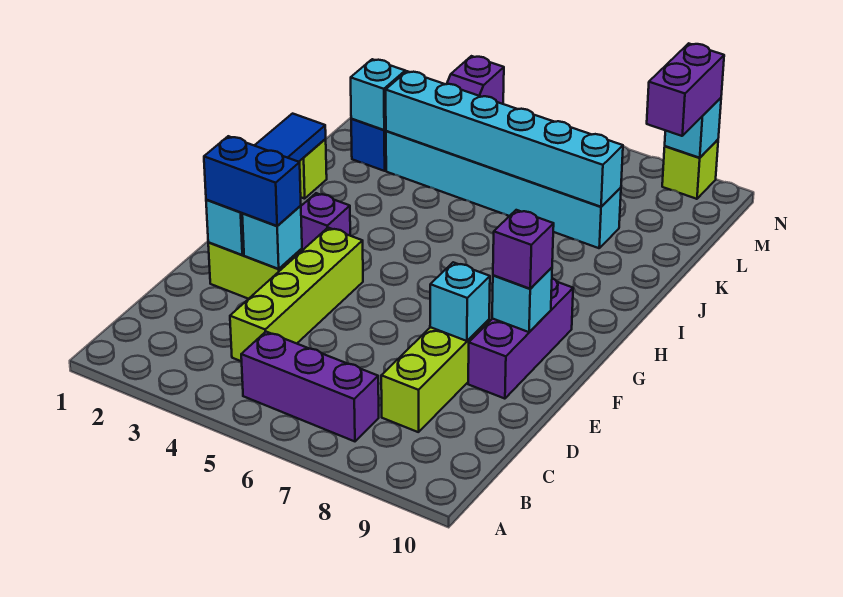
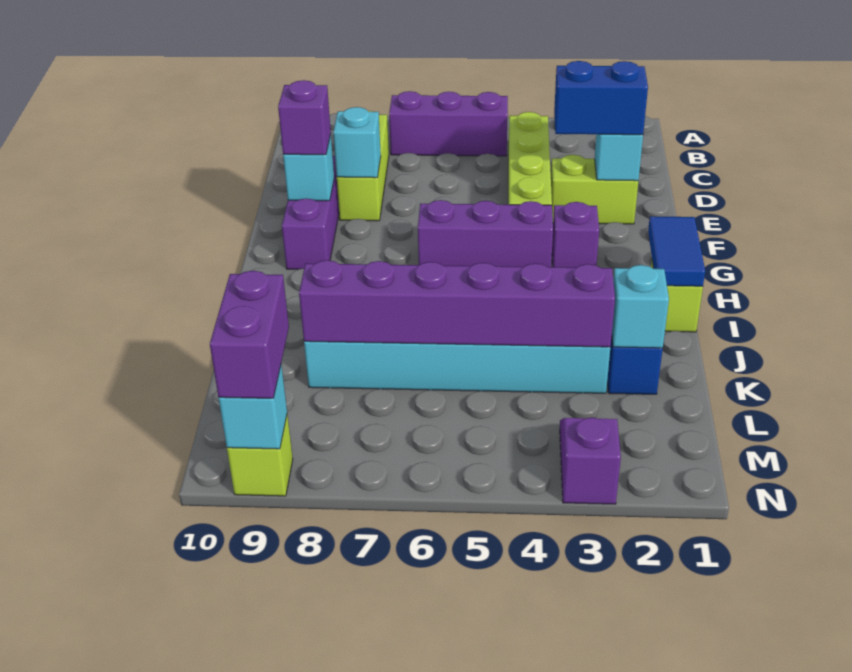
cyan brick E3 level 2 -> none
none -> purple brick G4:G6 level 1
cyan brick K3:K8 level 2 -> purple brick K3:K8 level 2

